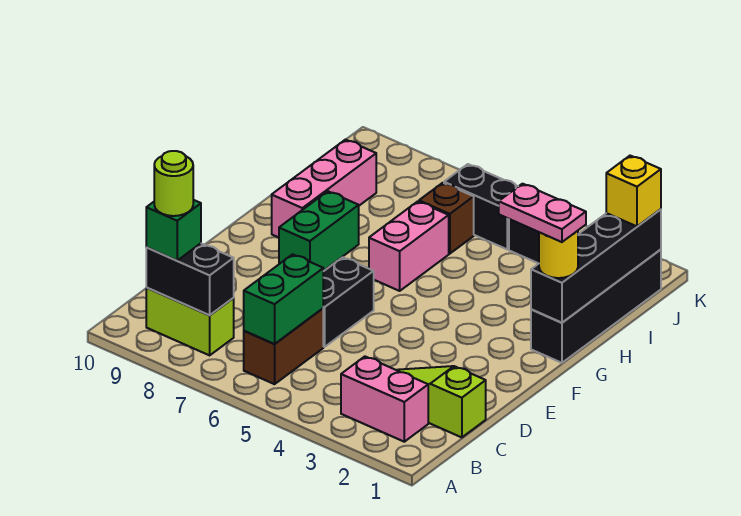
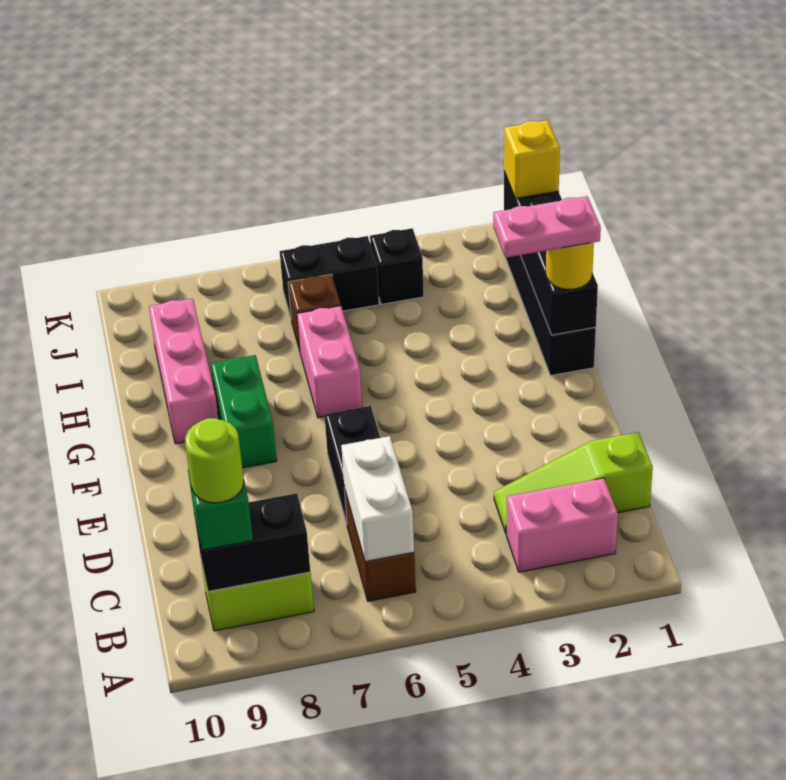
green brick B6:C6 level 2 -> white brick B6:C6 level 2

